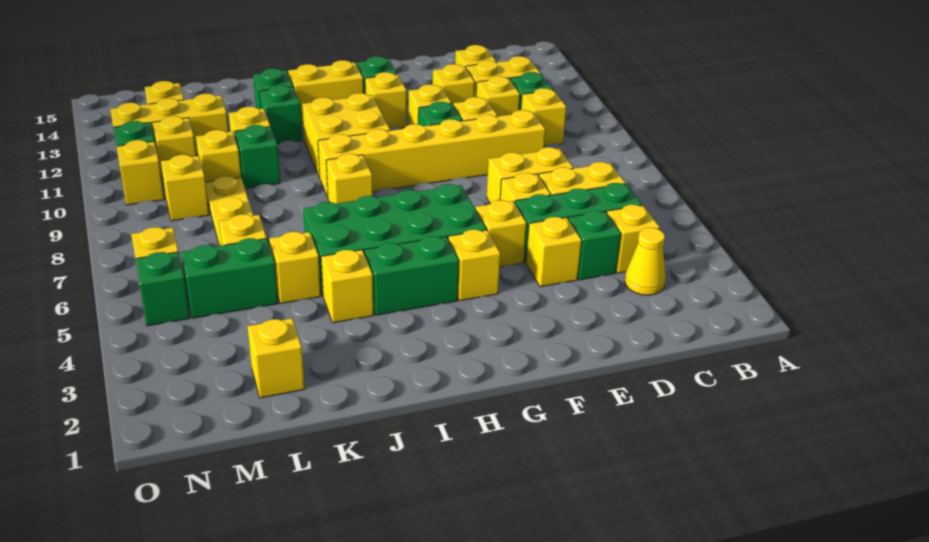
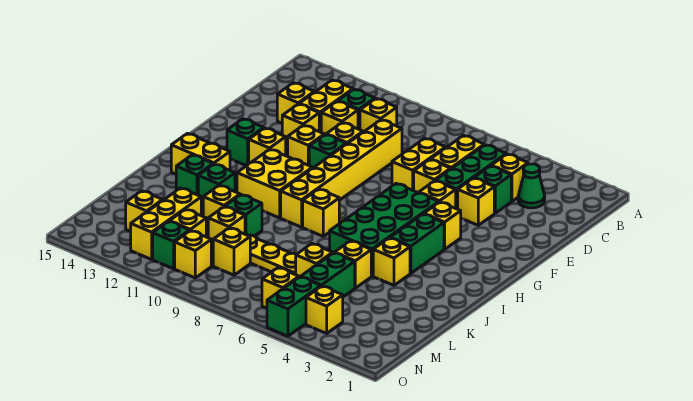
yellow cone C3 level 1 -> green cone C3 level 1
yellow brick H13:I13 level 1 -> yellow brick I13:I14 level 1
yellow brick L2 level 1 -> yellow brick N4 level 1
green brick N5 level 1 -> green brick N5:O5 level 1

